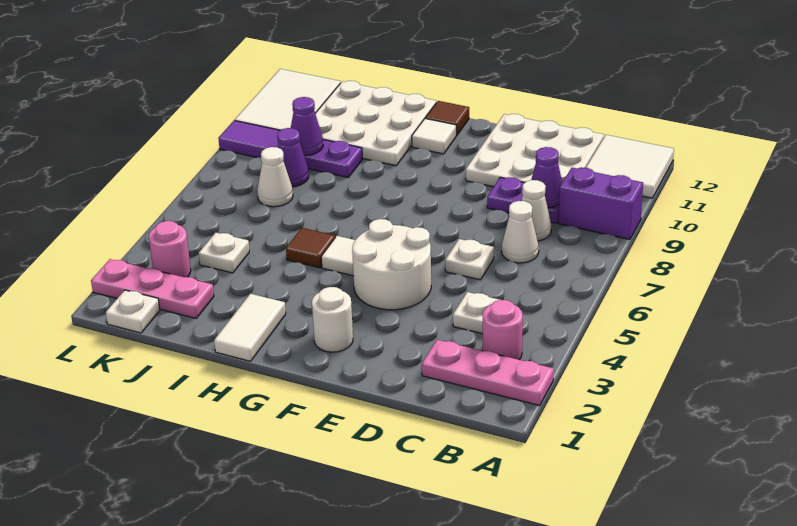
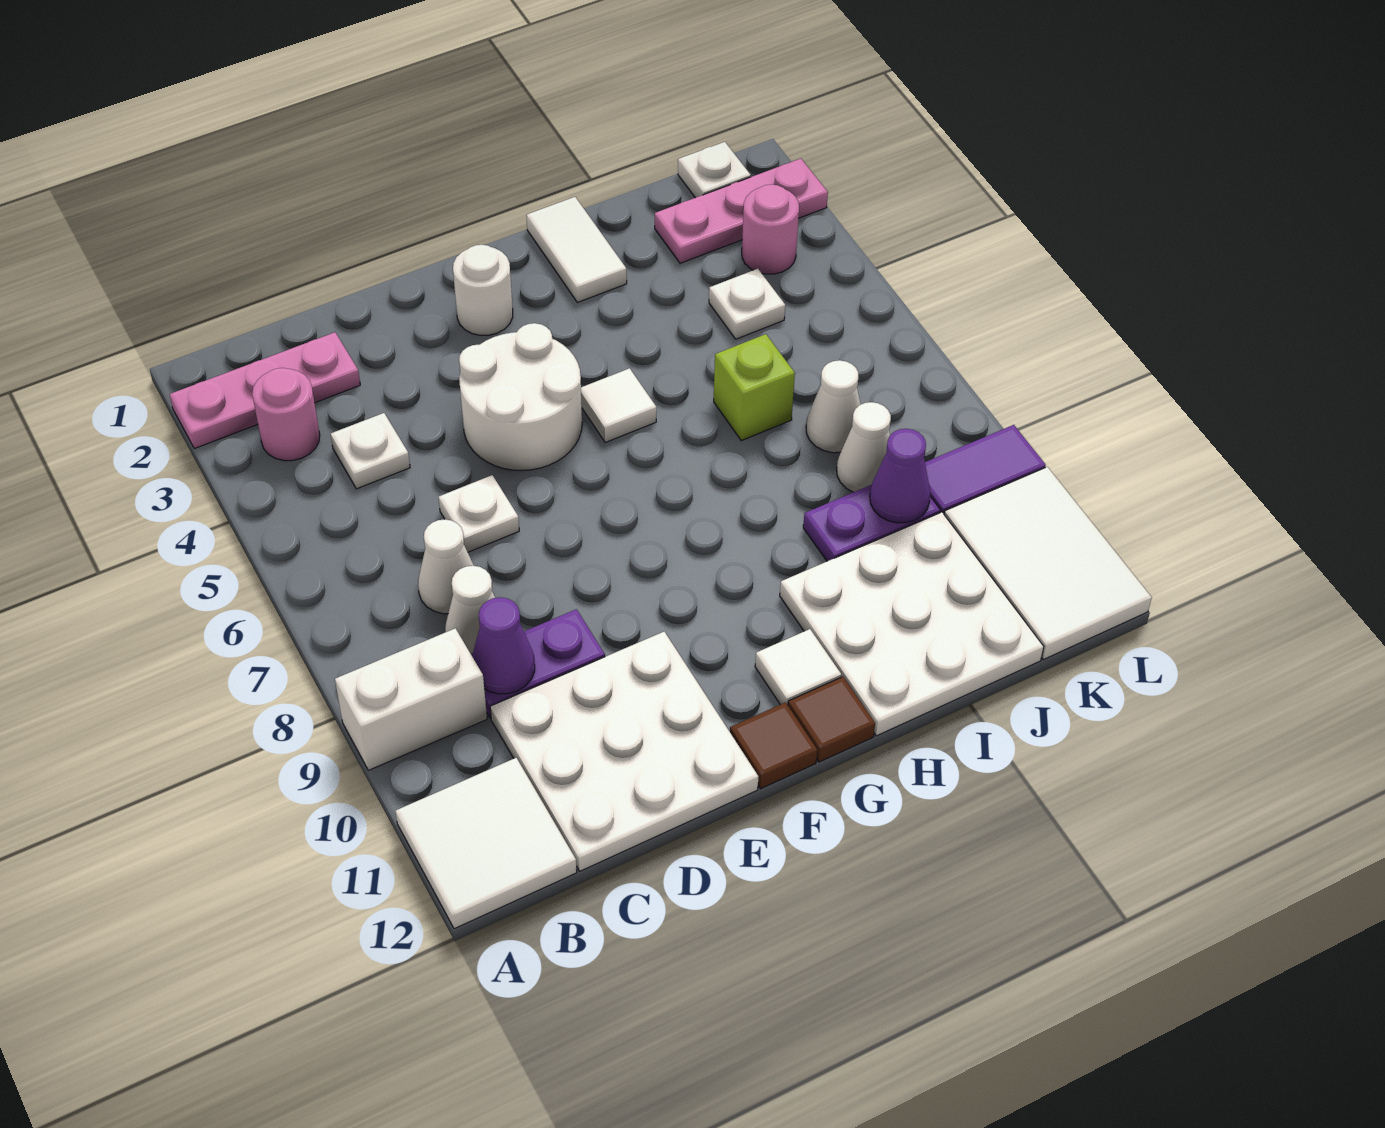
purple brick A9:B9 level 1 -> white brick A9:B9 level 1
brown tile H5 level 1 -> brown tile F12 level 1
none -> lime brick I6 level 1
purple cone J8 level 1 -> white cone J8 level 1

